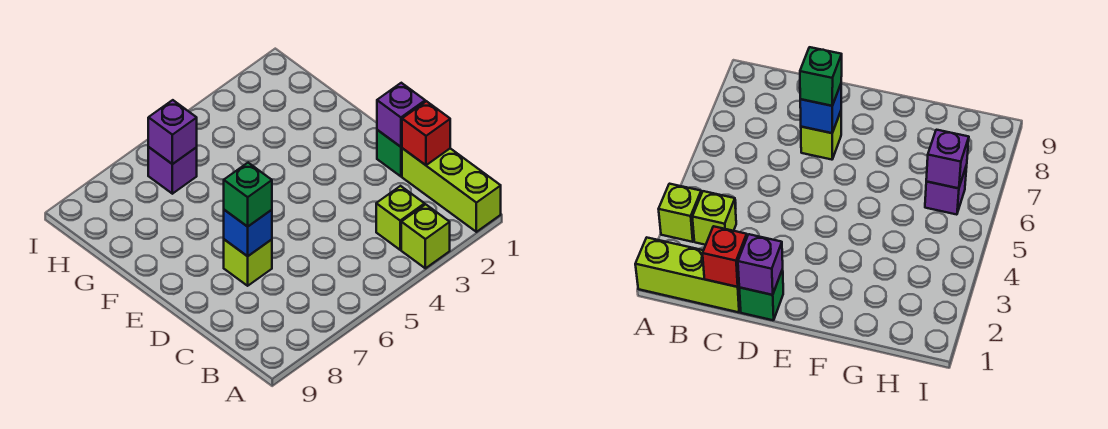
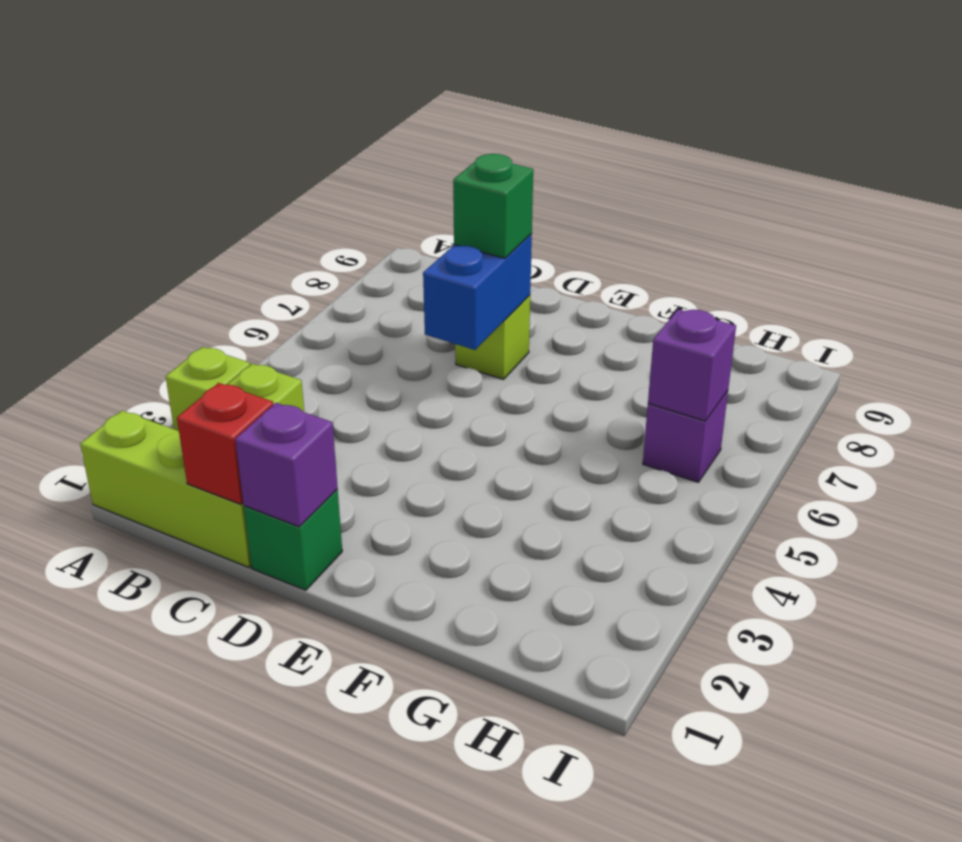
blue brick D7 level 2 -> blue brick D6:D7 level 2

